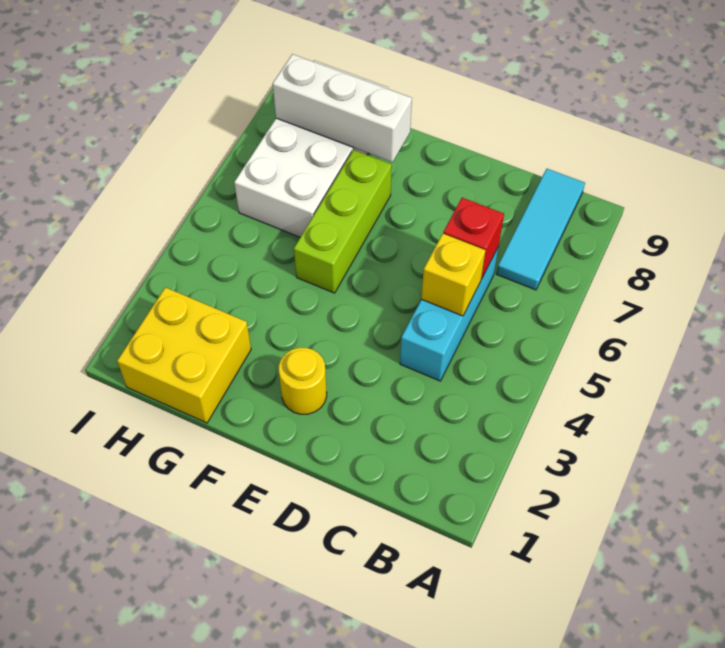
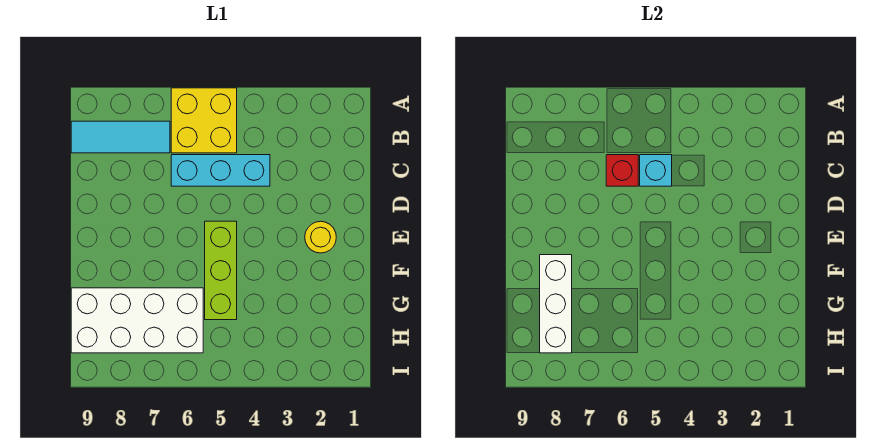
yellow brick C5 level 2 -> cyan brick C5 level 2
lime brick F5:F7 level 1 -> lime brick E5:G5 level 1
yellow brick G1:H2 level 1 -> yellow brick A5:B6 level 1

